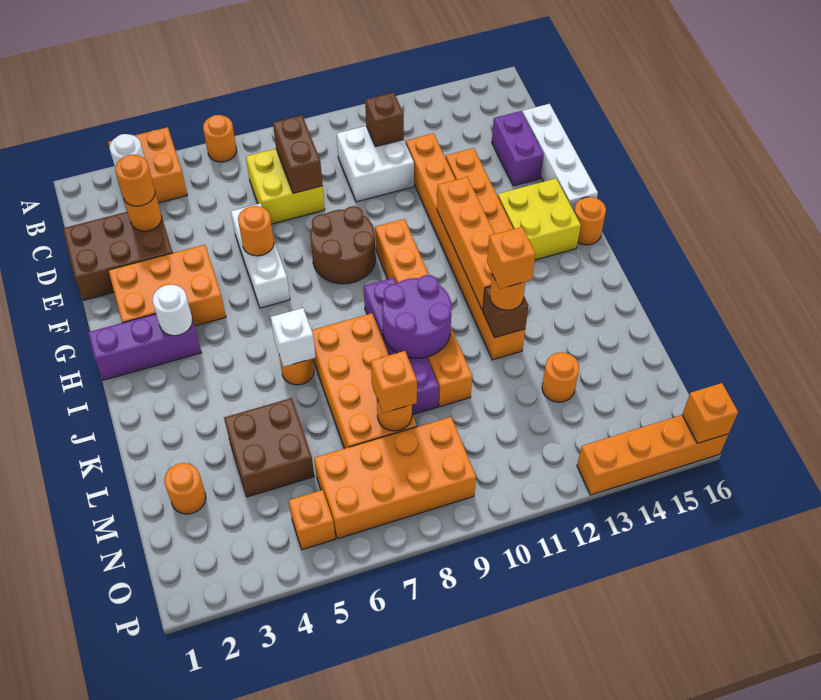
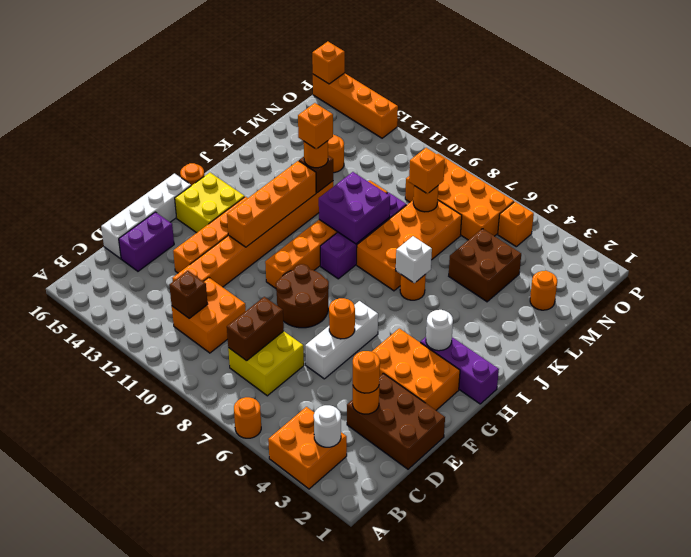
white brick C10:D11 level 1 -> orange brick C10:D11 level 1
purple round brick J9:K10 level 2 -> purple brick J9:K10 level 2

